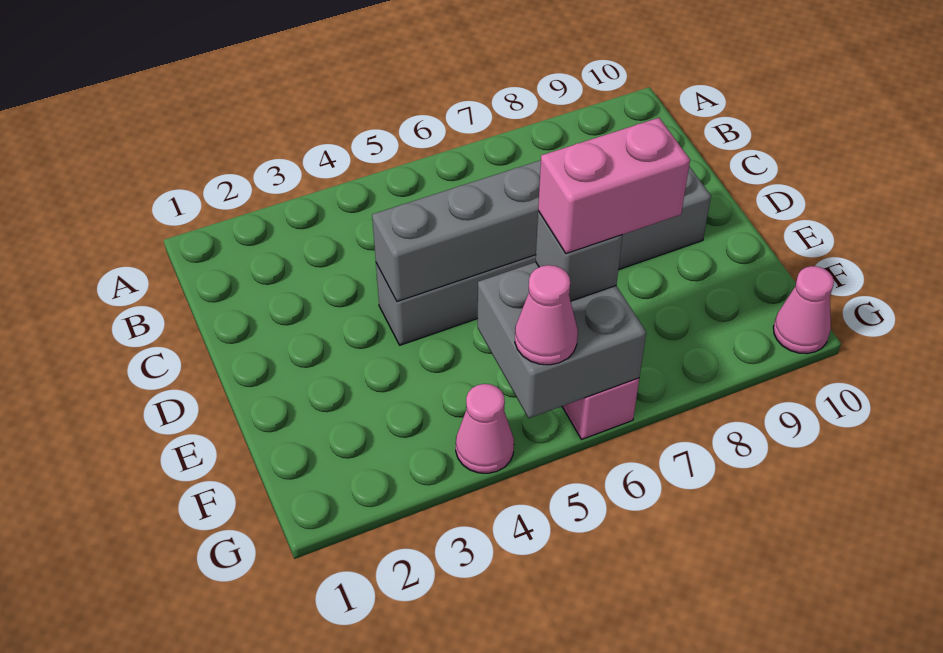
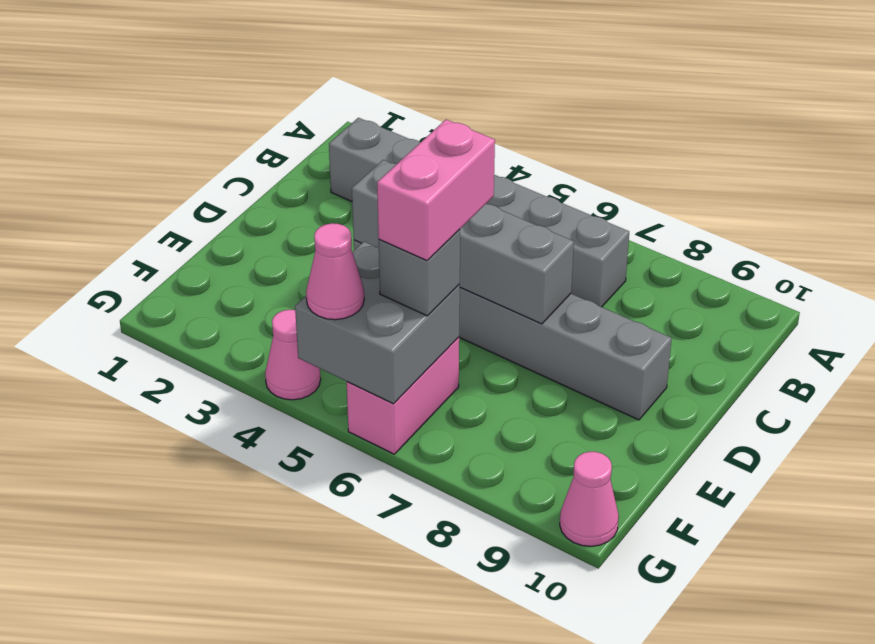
none -> grey brick B2:B7 level 1
pink brick F6:F7 level 4 -> pink brick E6:F6 level 4

